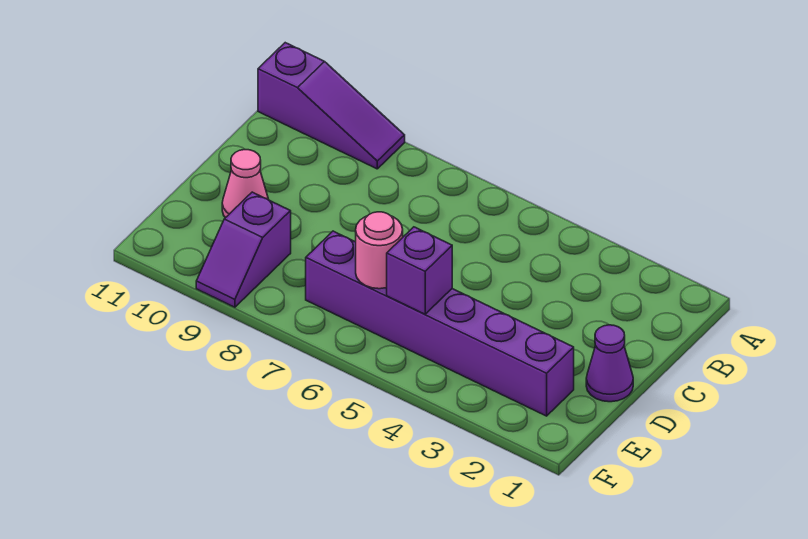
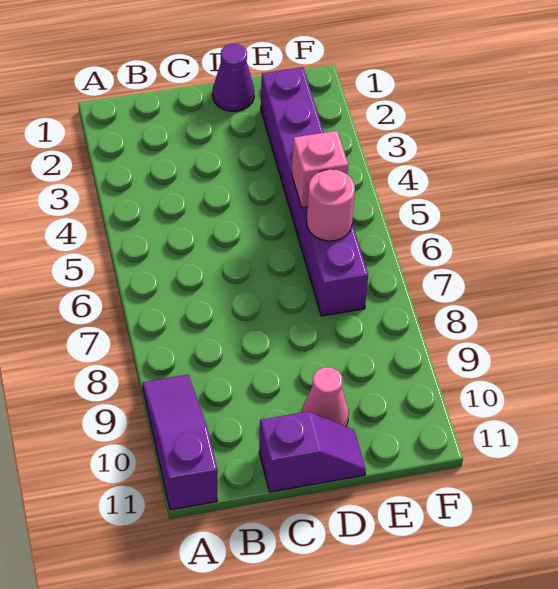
purple brick E5 level 2 -> pink brick E5 level 2
purple slope E9:F9 level 1 top E -> purple slope C11:D11 level 1 top C

